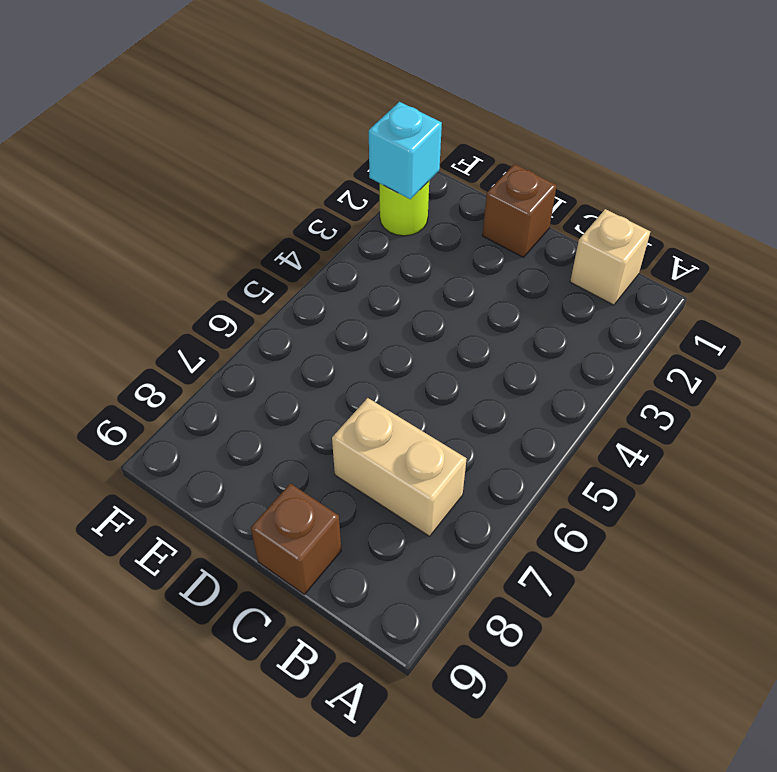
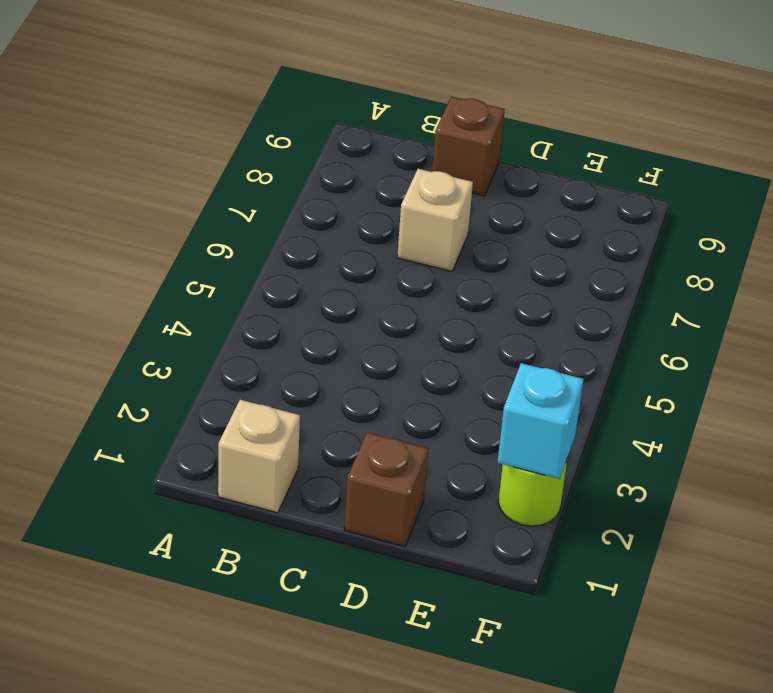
tan brick B7:C7 level 1 -> tan brick C7 level 1

